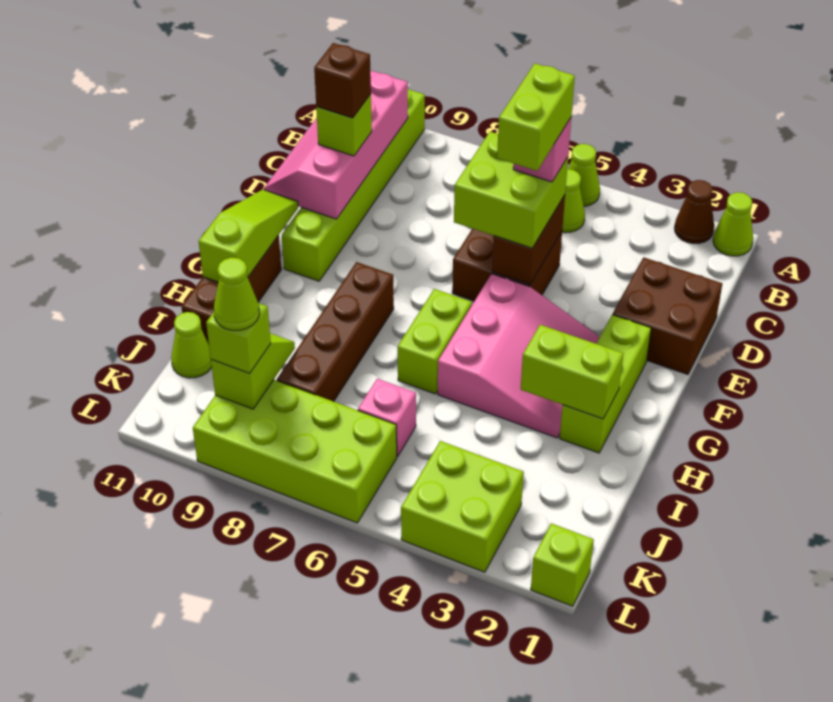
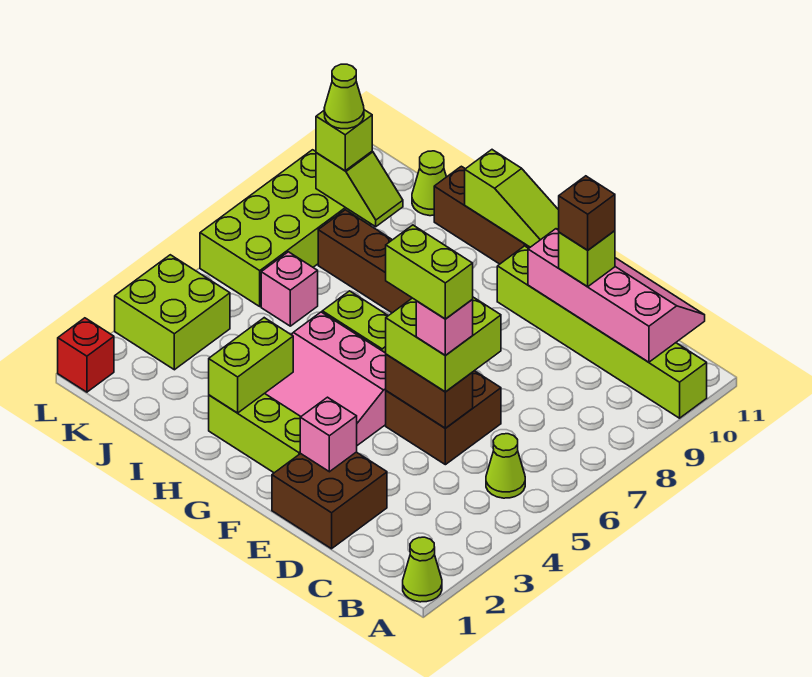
brown cone A2 level 1 -> none
lime cone A5 level 1 -> none
none -> pink brick E2 level 2
lime brick L1 level 1 -> red brick L1 level 1

